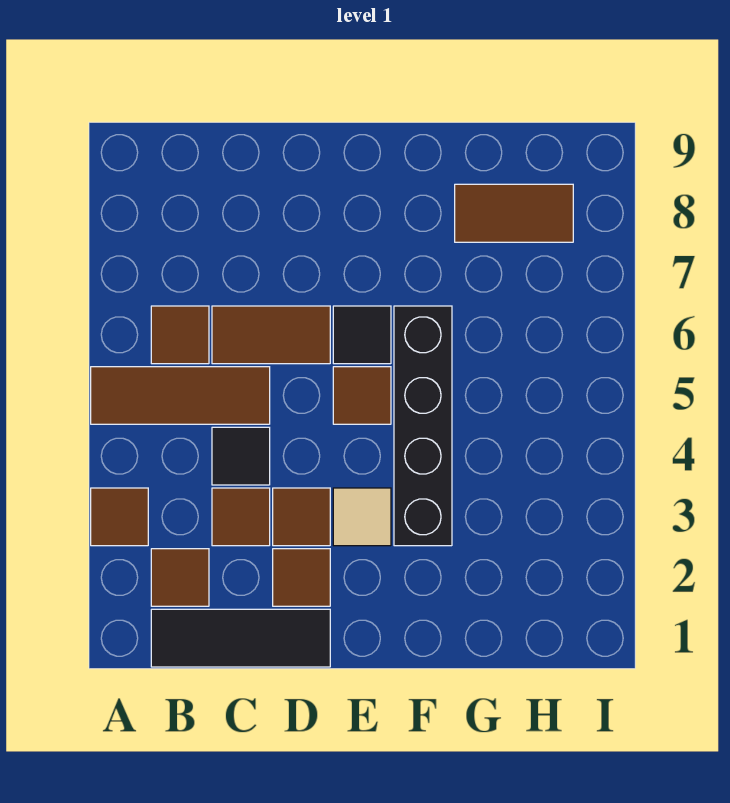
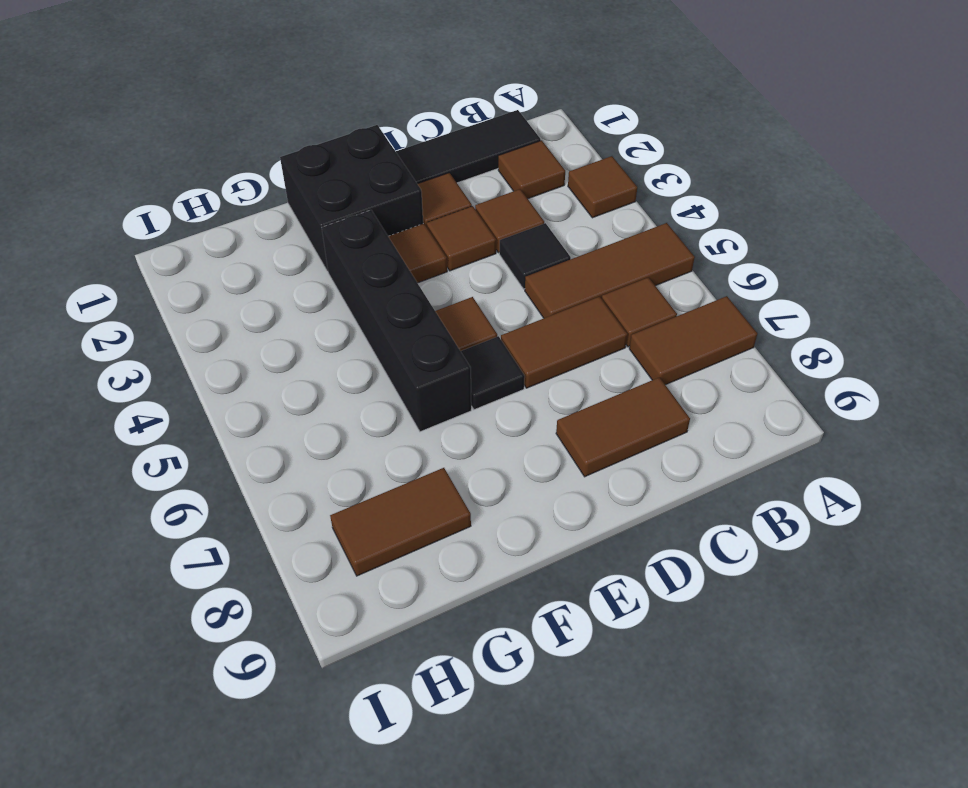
none -> brown tile A7:B7 level 1
none -> brown tile C8:D8 level 1
none -> black brick E1:F2 level 1
tan tile E3 level 1 -> brown tile E3 level 1

